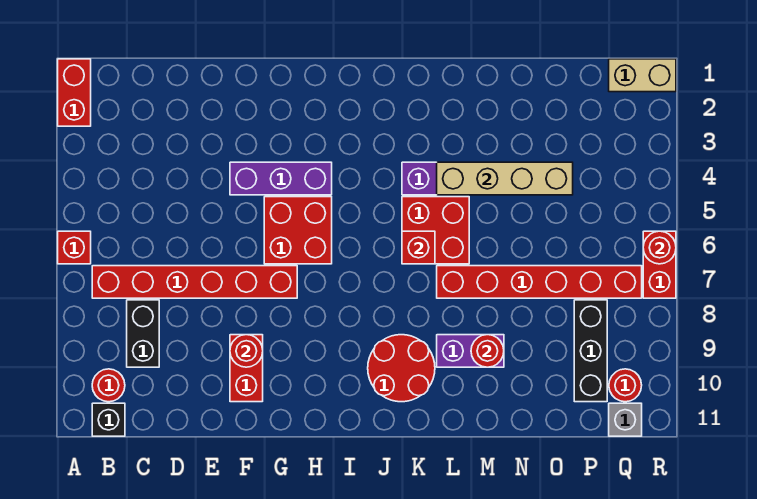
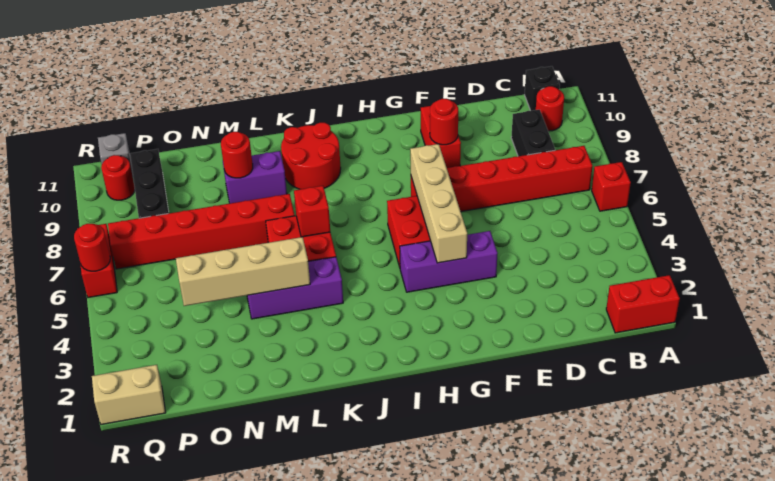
red brick A1:A2 level 1 -> red brick A1:B1 level 1
none -> tan brick G4:G7 level 2

